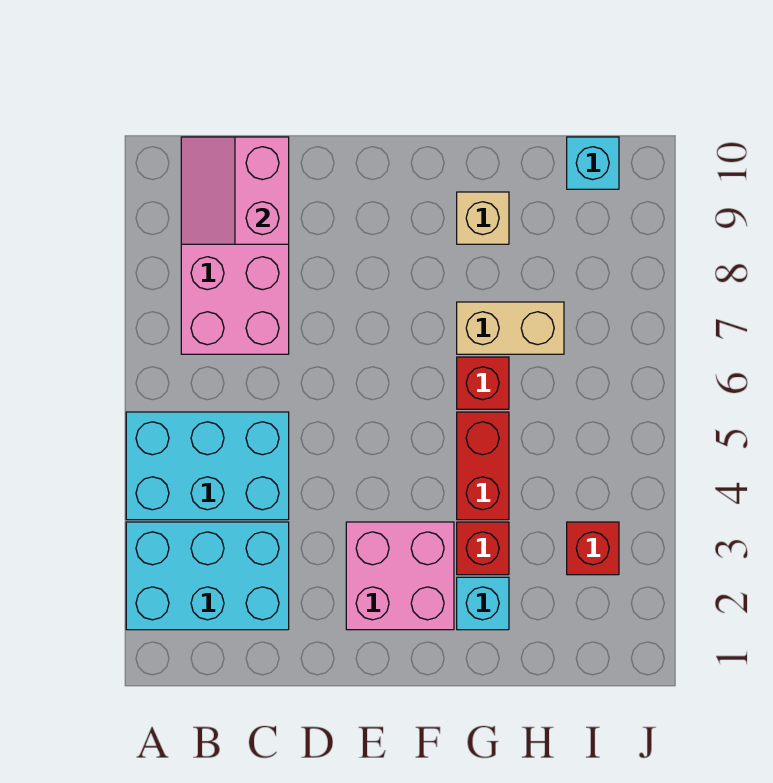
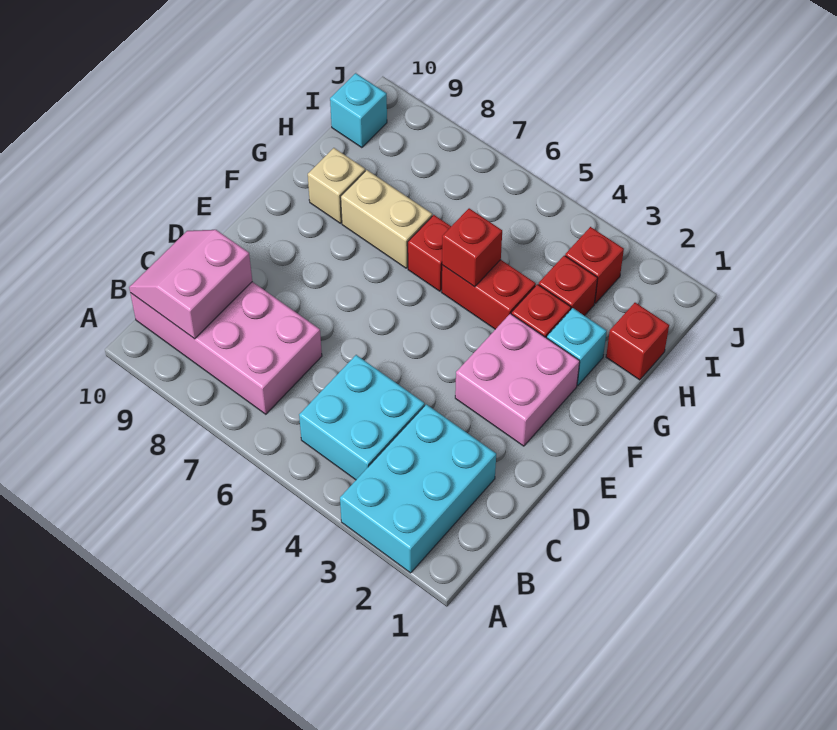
cyan brick A4:C5 level 1 -> cyan brick B4:C5 level 1
pink slope B9:C10 level 2 top C -> pink slope B9:C10 level 2 top 9
none -> red brick G5 level 2
tan brick G7:H7 level 1 -> tan brick G7:G8 level 1
none -> red brick H1 level 1
none -> red brick H3 level 1

